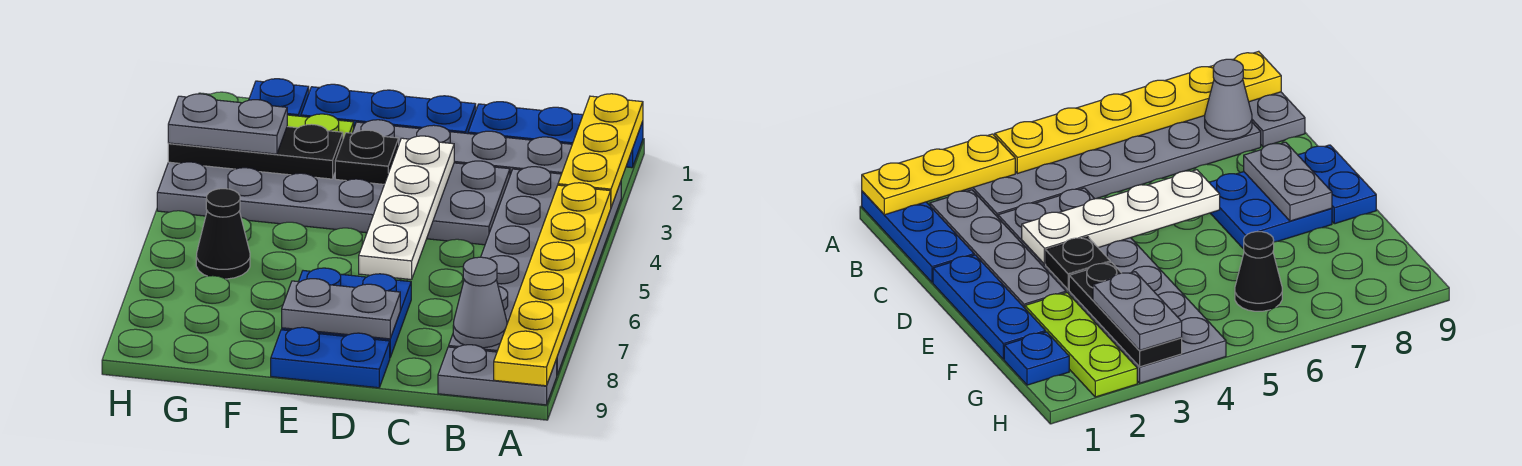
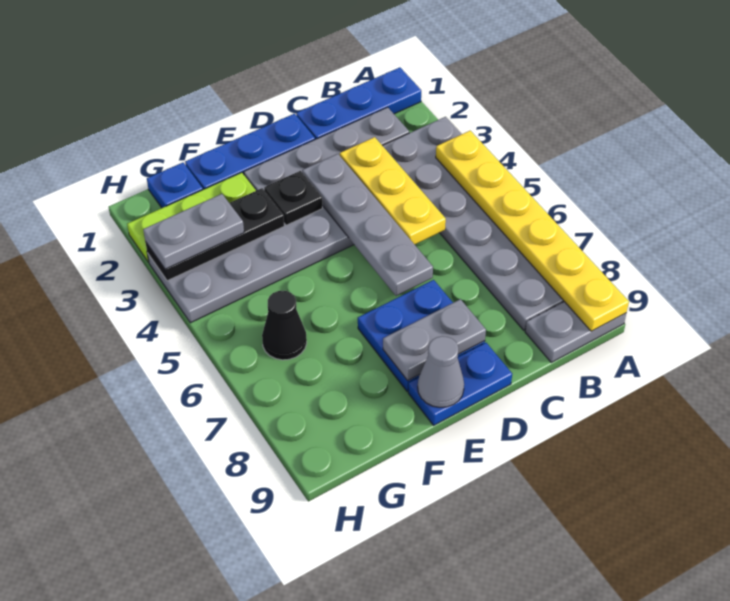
yellow plate A1:A3 level 2 -> yellow plate C3:C5 level 2
grey cone B8 level 2 -> grey cone E9 level 2
white plate D3:D6 level 2 -> grey plate D3:D6 level 2

